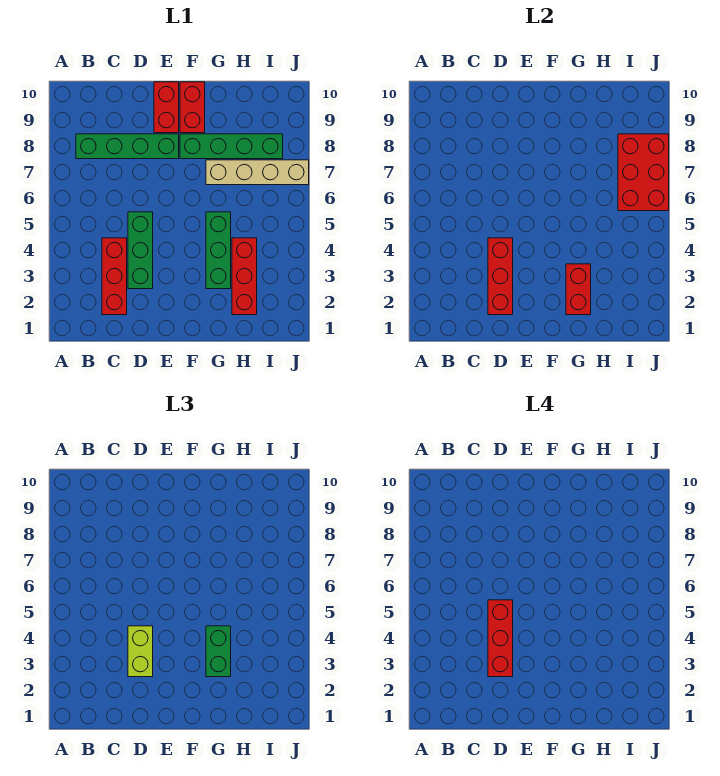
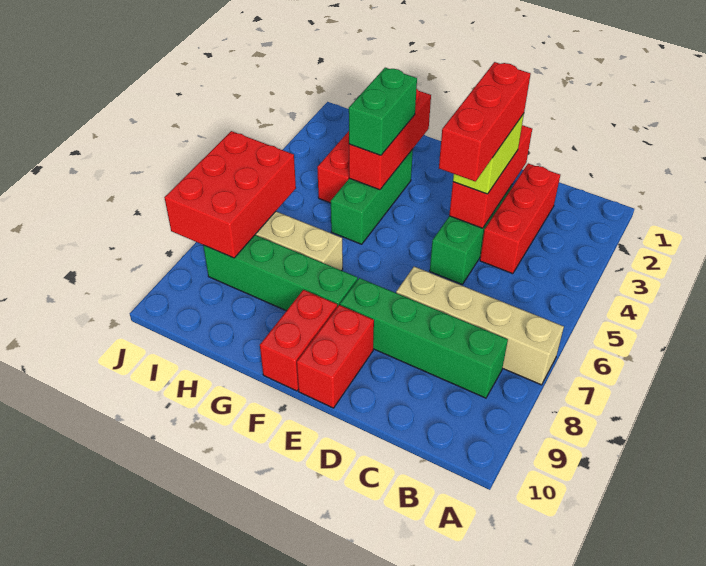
none -> tan brick A7:D7 level 1
red brick G2:G3 level 2 -> red brick G2:G4 level 2

